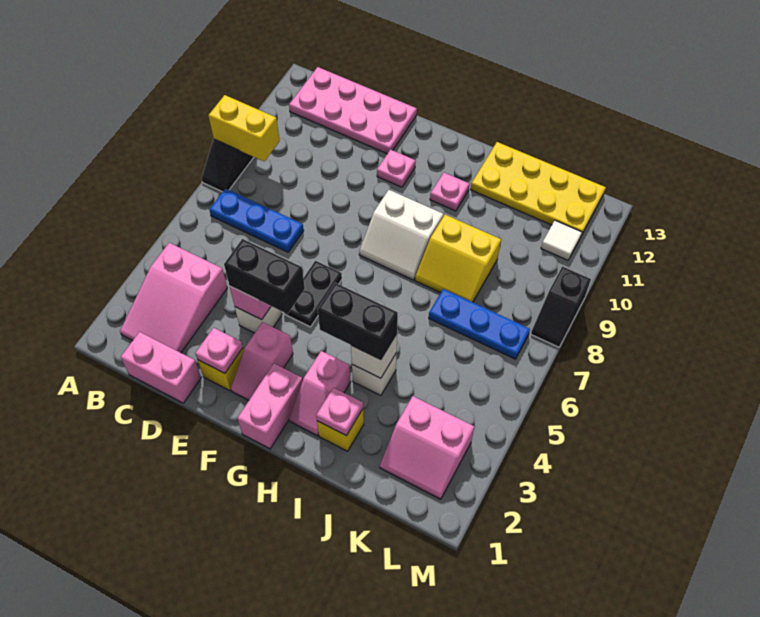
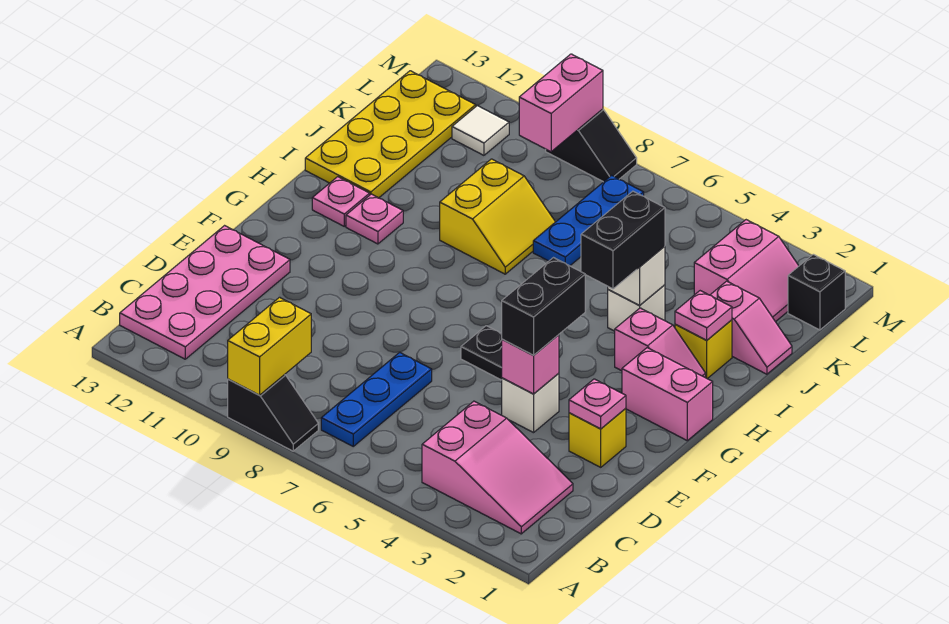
pink brick C1:D1 level 1 -> pink brick L9:M9 level 2
pink slope F2:F3 level 1 top 3 -> pink slope J1:J2 level 1 top 2
pink plate F11 level 1 -> pink plate H12 level 1
white slope G8:H9 level 1 top 9 -> none
none -> black brick L1 level 1

